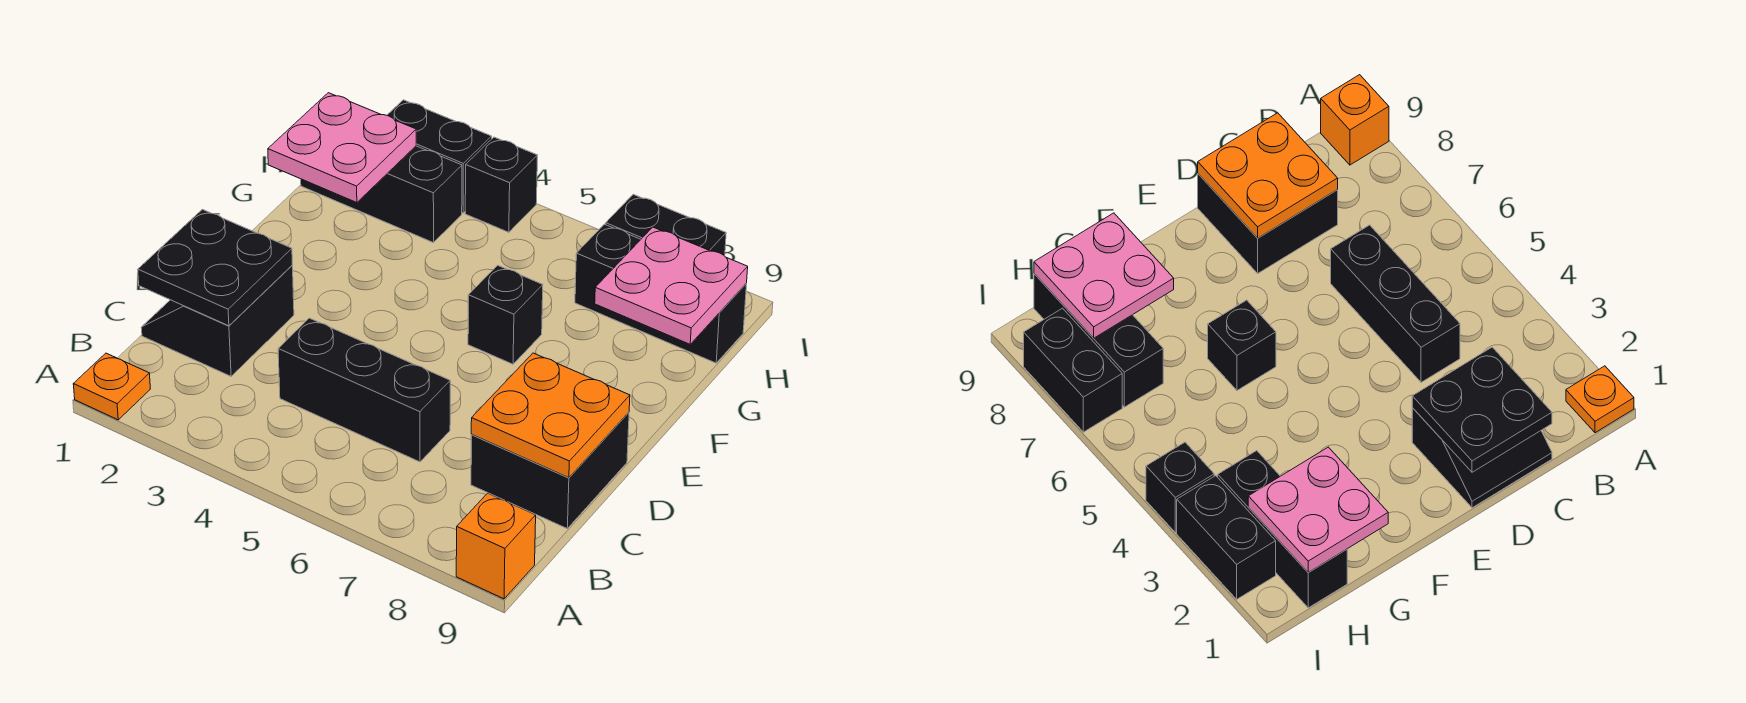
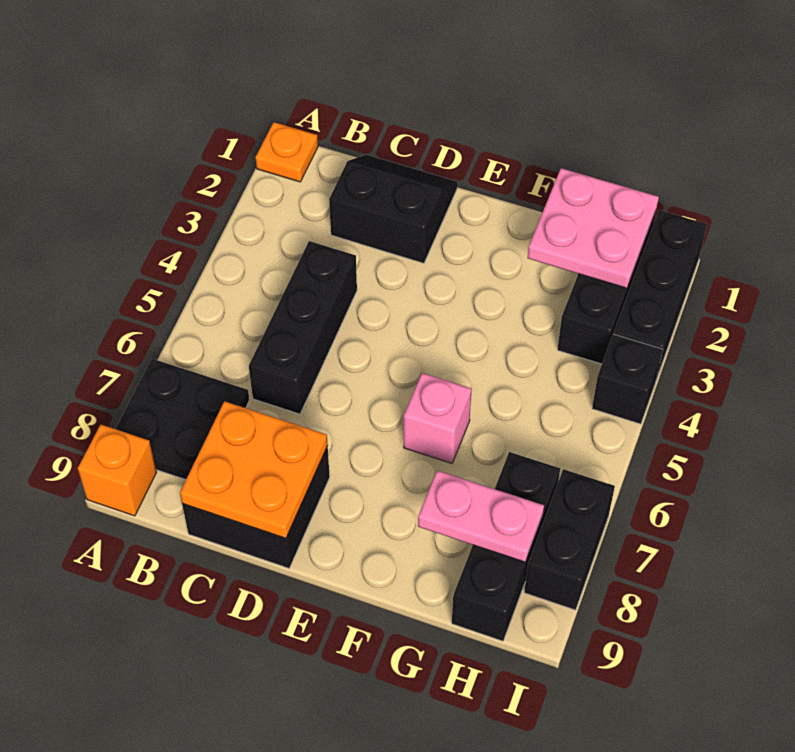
black plate C1:D2 level 2 -> black plate A7:B8 level 1
black brick F6 level 1 -> pink brick F6 level 1
pink plate G8:H9 level 2 -> pink plate G8:H8 level 2
black brick I2:I3 level 1 -> black brick I1:I3 level 1

